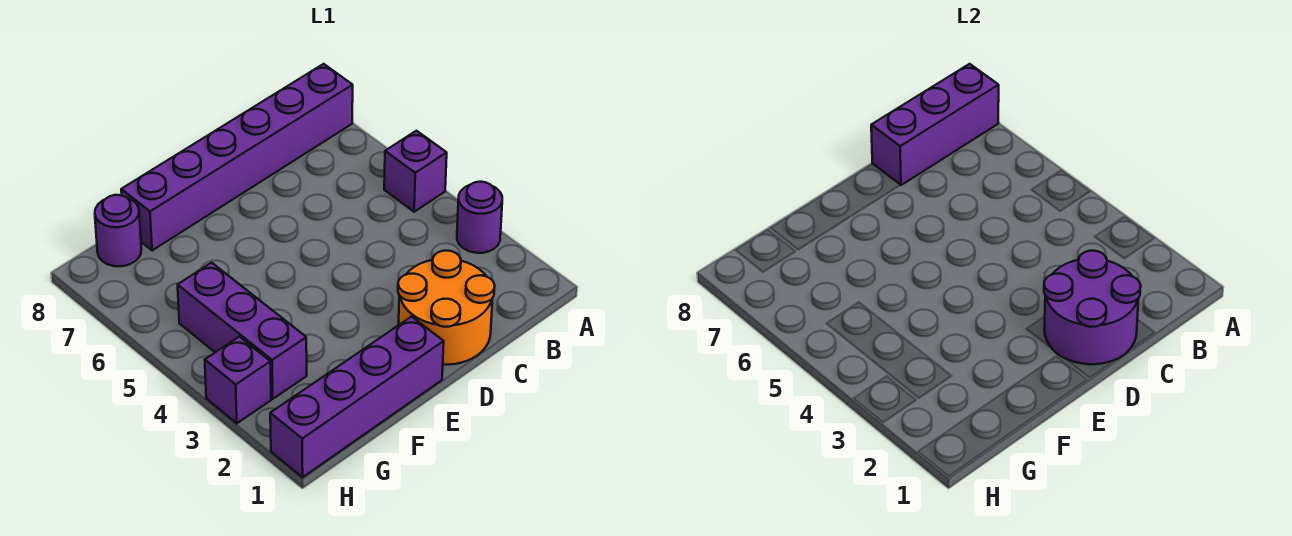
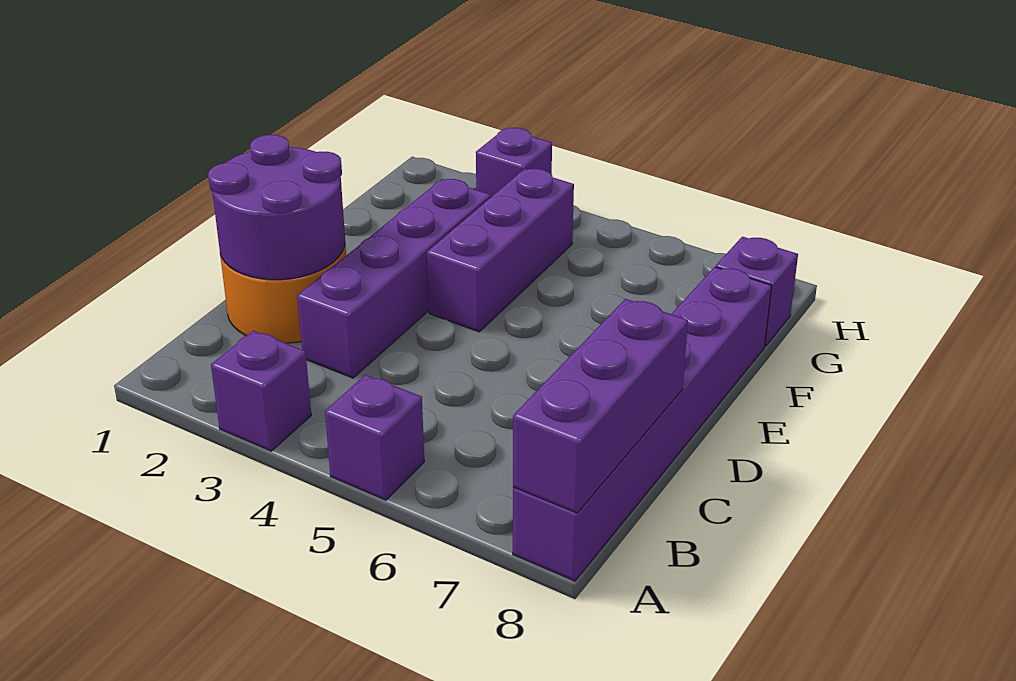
purple round brick A3 level 1 -> purple brick A3 level 1
purple brick E1:H1 level 1 -> purple brick C3:F3 level 1
purple brick G3:G5 level 1 -> purple brick E4:G4 level 1
purple round brick G8 level 1 -> purple brick G8 level 1

